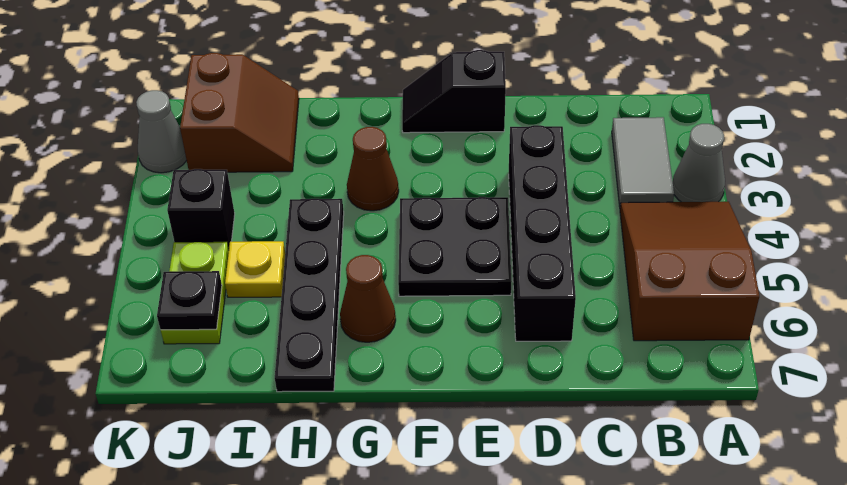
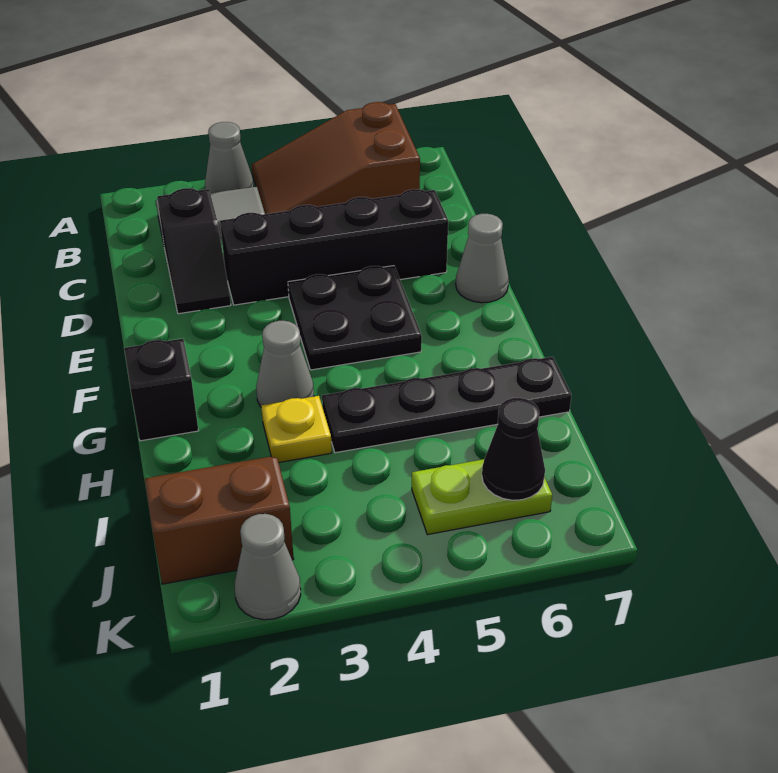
black slope E1:F1 level 1 top E -> black slope C2:D2 level 1 top C
none -> grey cone E7 level 1
brown cone G3 level 1 -> grey cone G3 level 1
brown cone G6 level 1 -> none
yellow plate I5 level 1 -> yellow plate H3 level 1
black brick J4 level 1 -> black brick G1 level 1
black plate J6 level 2 -> black cone J6 level 2

